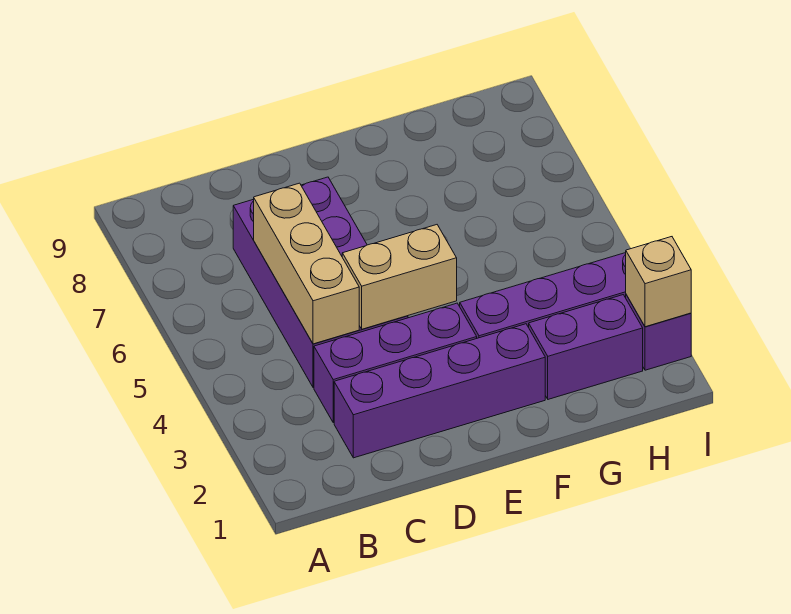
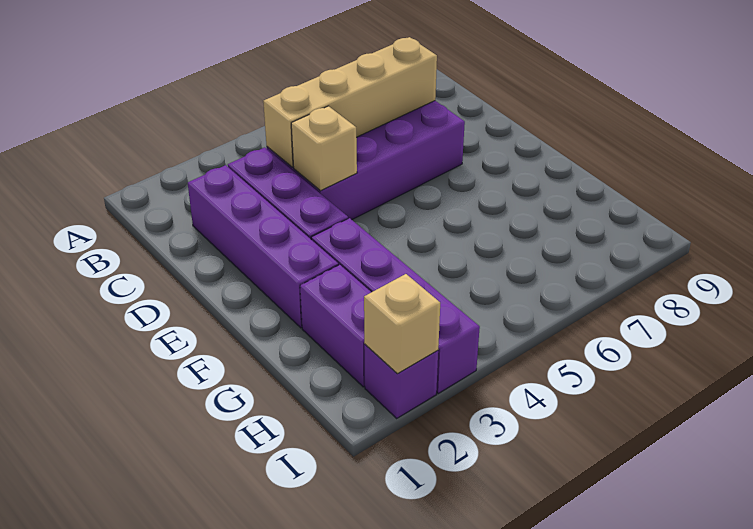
tan brick C4:C6 level 2 -> tan brick C4:C7 level 2
tan brick D4:E4 level 2 -> tan brick D4 level 2

